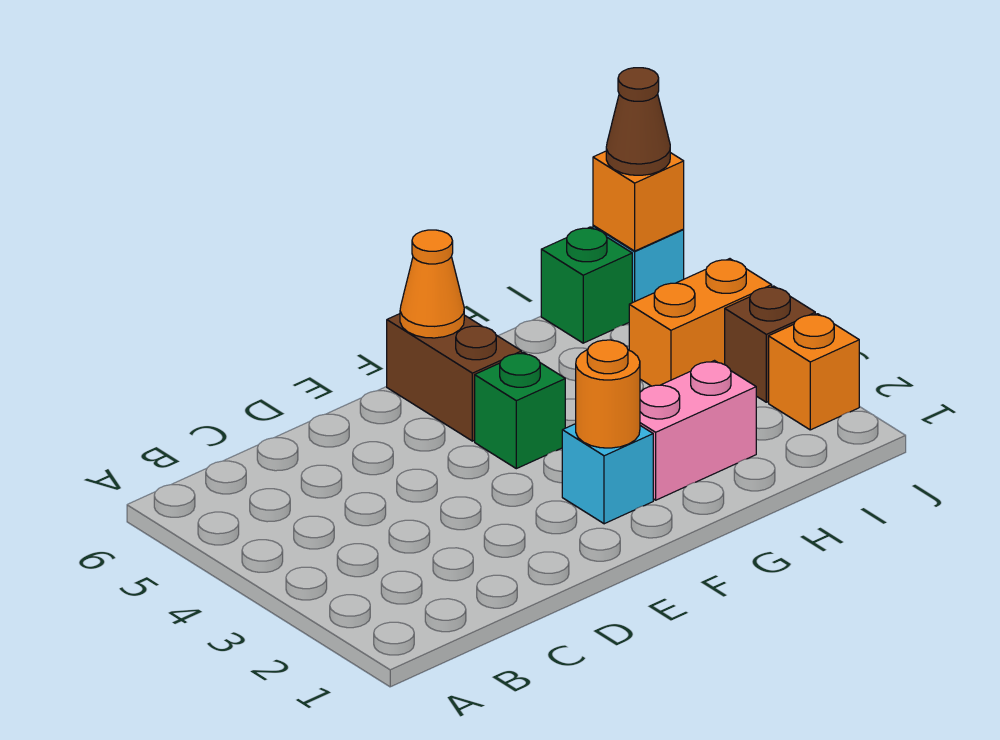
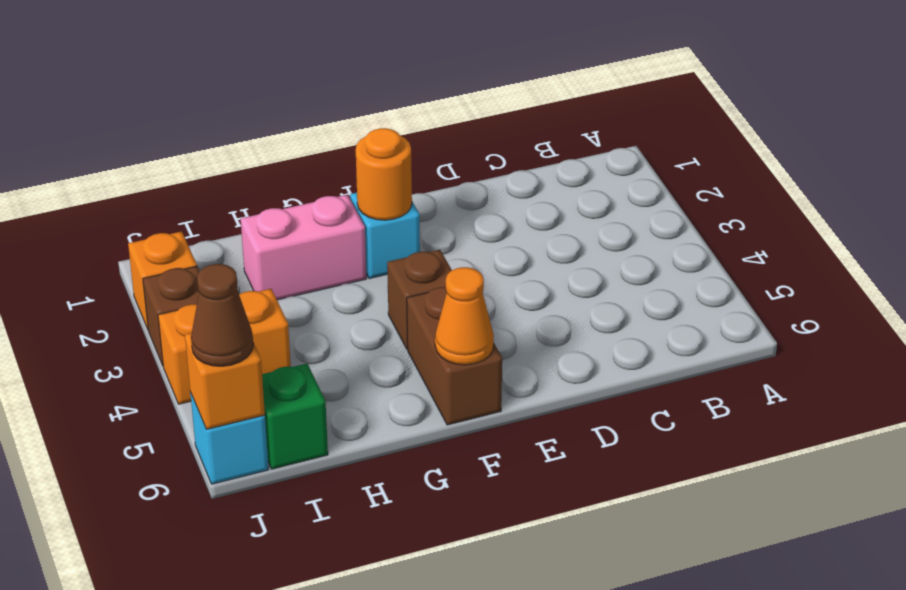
green brick F4 level 1 -> brown brick F4 level 1

